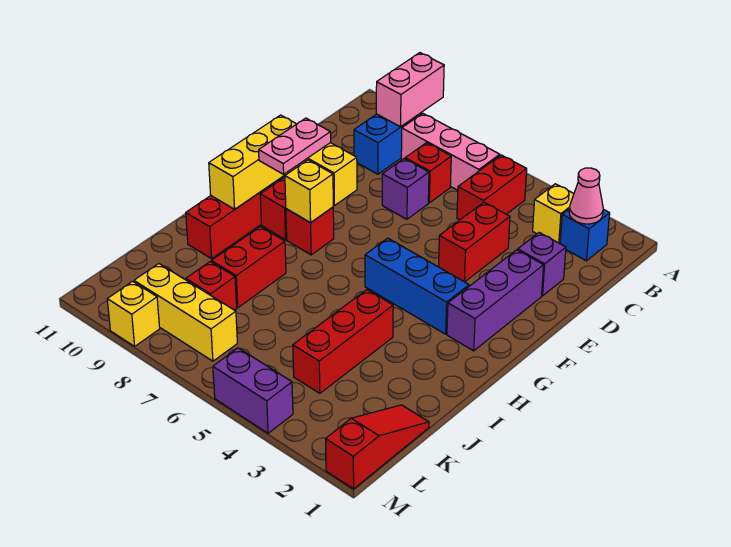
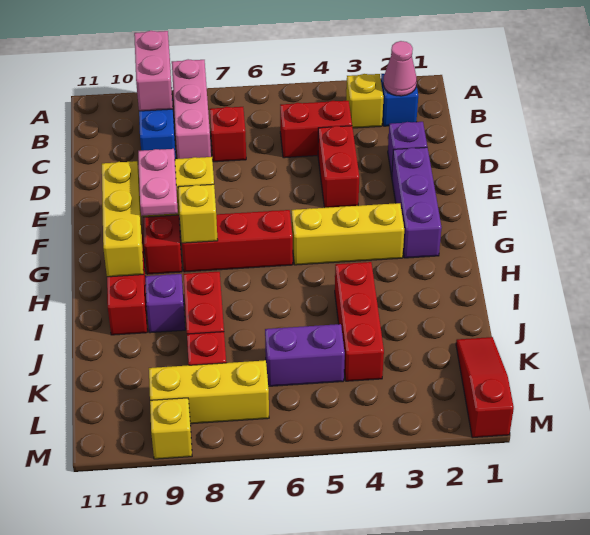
red brick B5:C5 level 1 -> red brick C4:C5 level 1
pink brick B6:B8 level 1 -> pink brick A8:C8 level 1
purple brick D7 level 1 -> purple brick I9 level 1
blue brick G3:G5 level 1 -> yellow brick G3:G5 level 1
red brick G8 level 1 -> red brick G6:G8 level 1
purple brick M4:M5 level 1 -> purple brick K5:K6 level 1

